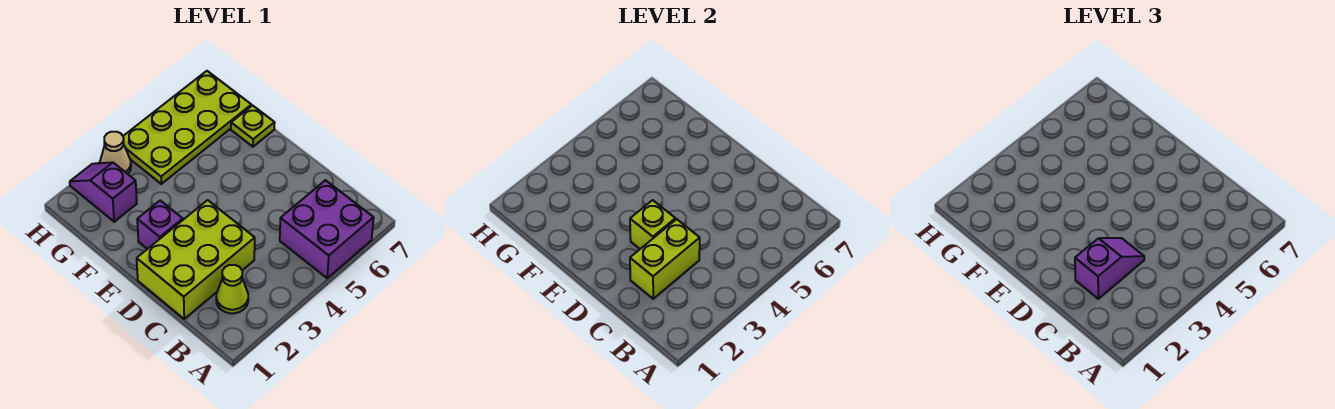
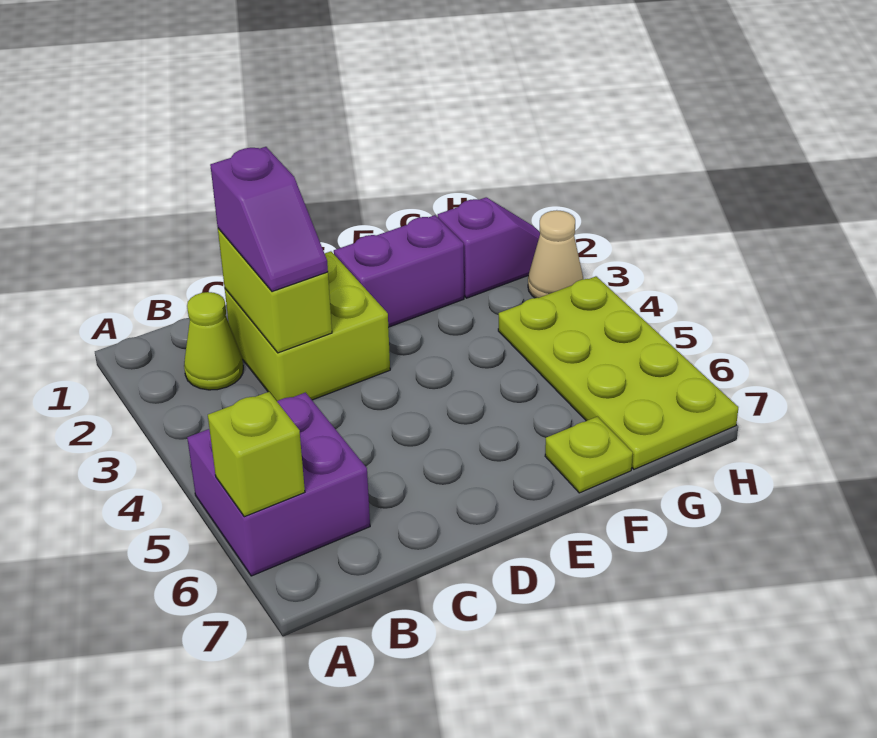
lime brick C1:D3 level 1 -> lime brick C2:D3 level 1
lime brick D3 level 2 -> lime brick A6 level 2
purple brick E2 level 1 -> purple brick E2:F2 level 1

